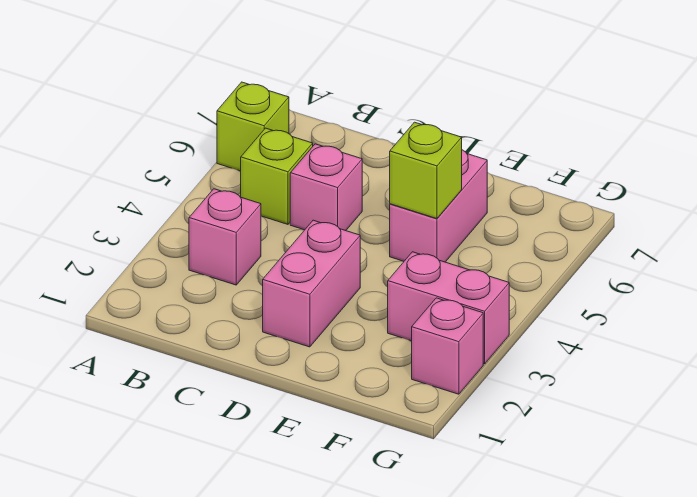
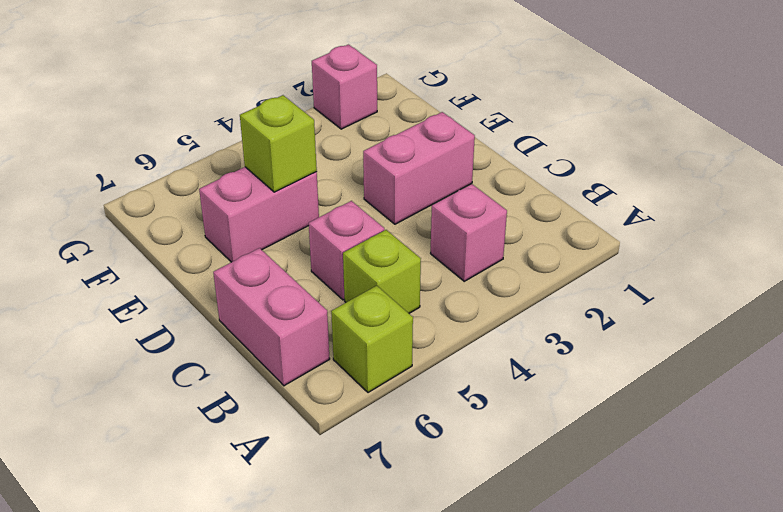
pink brick F3:G3 level 1 -> pink brick B7:C7 level 1

